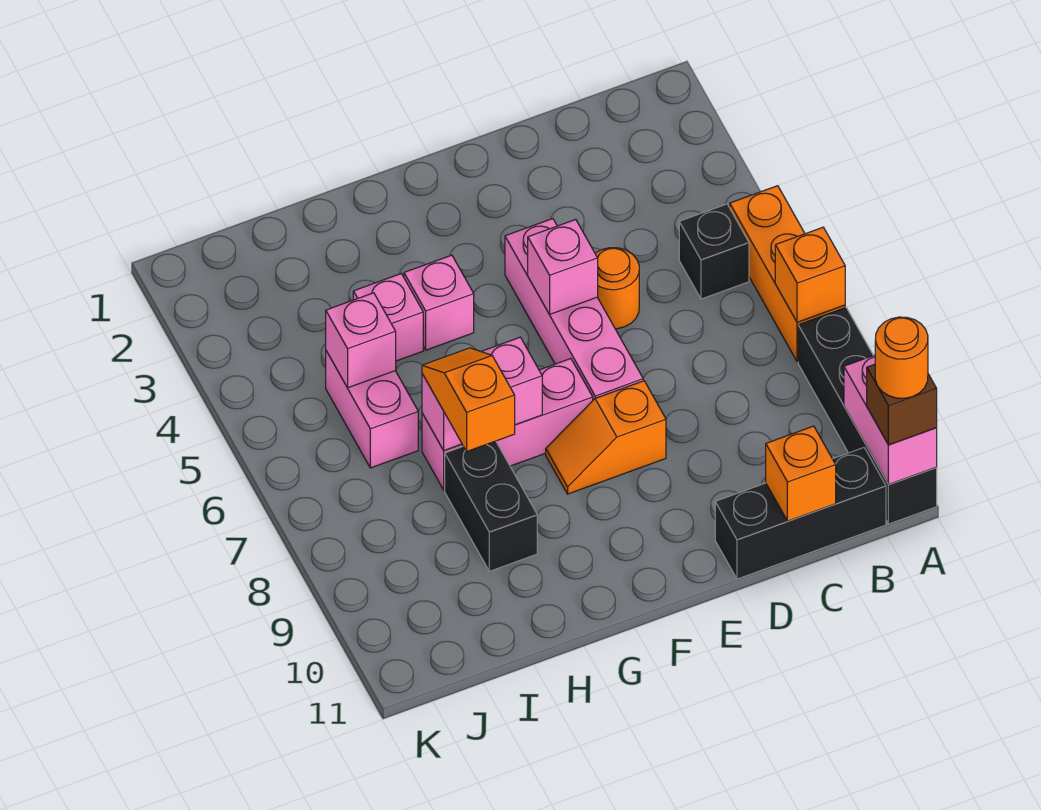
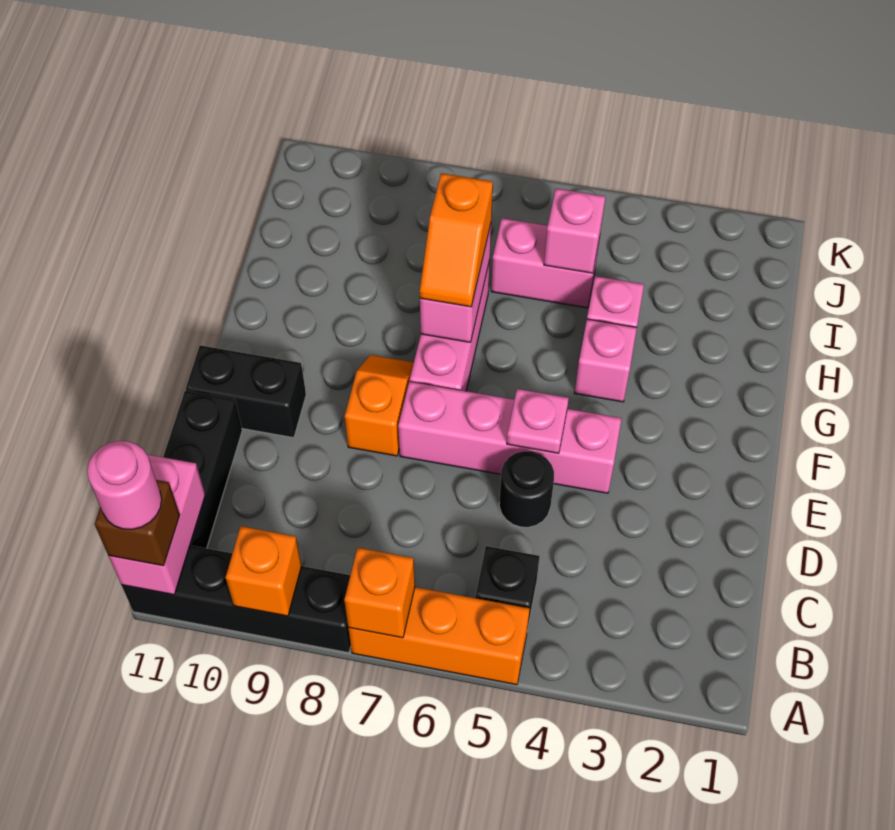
pink brick A10:A11 level 2 -> pink brick A11:B11 level 2
orange round brick A11 level 4 -> pink round brick A11 level 4
orange brick C11 level 2 -> orange brick A9 level 2
orange round brick D5 level 1 -> black round brick D5 level 1
pink brick E5 level 2 -> pink plate E5 level 2
orange slope H7:H8 level 3 top 8 -> orange slope G7:H7 level 3 top H
black brick H8:H9 level 1 -> black brick E10:E11 level 1

